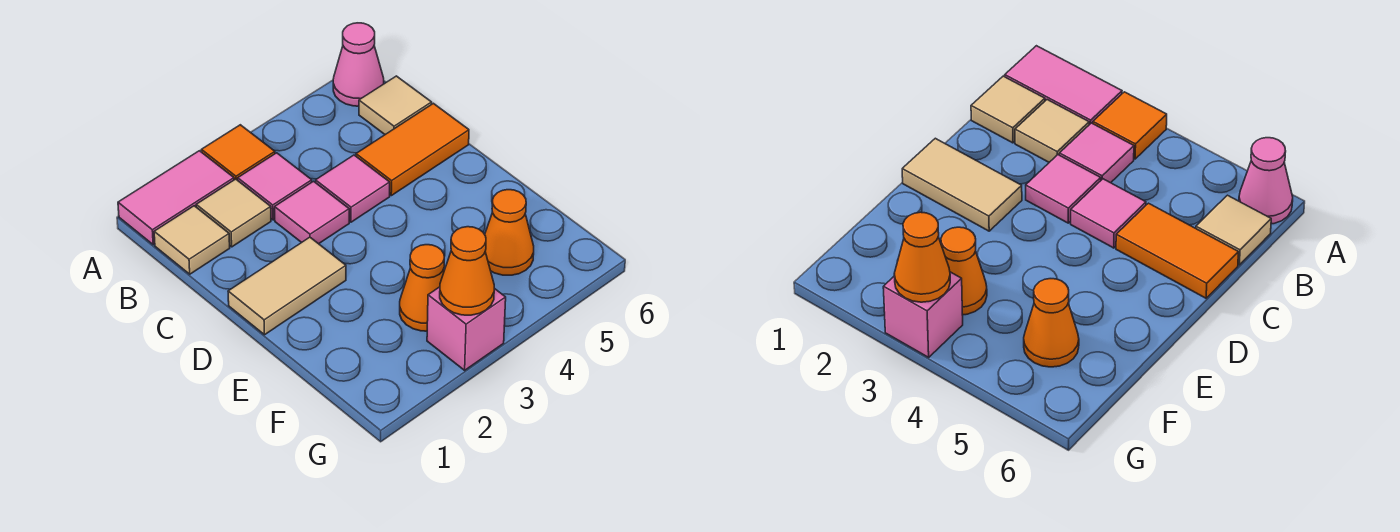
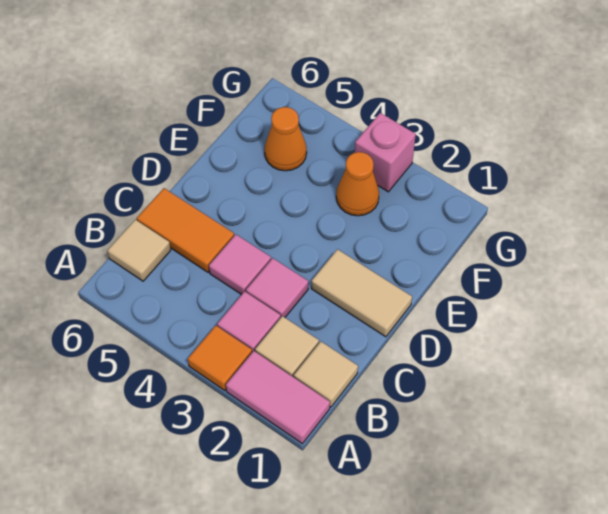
pink cone A6 level 1 -> none
orange cone G3 level 2 -> none

